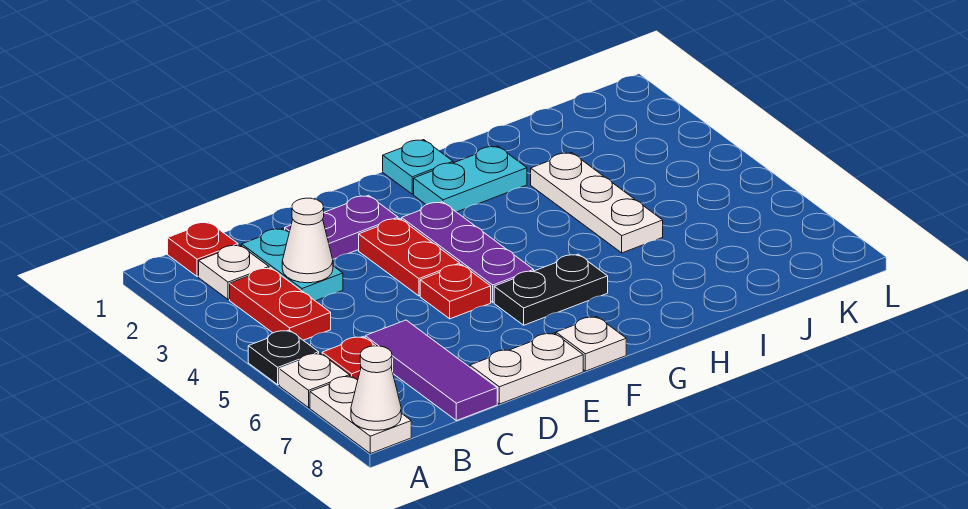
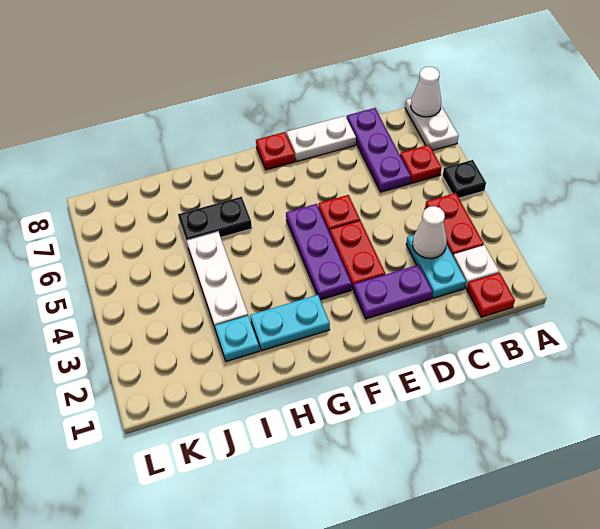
white plate A6 level 1 -> none
purple tile C6:C8 level 1 -> purple plate C6:C8 level 1
black plate F6:G6 level 1 -> black plate H6:I6 level 1
white plate F8 level 1 -> red plate F8 level 1
cyan plate G1 level 1 -> cyan plate I2 level 1

